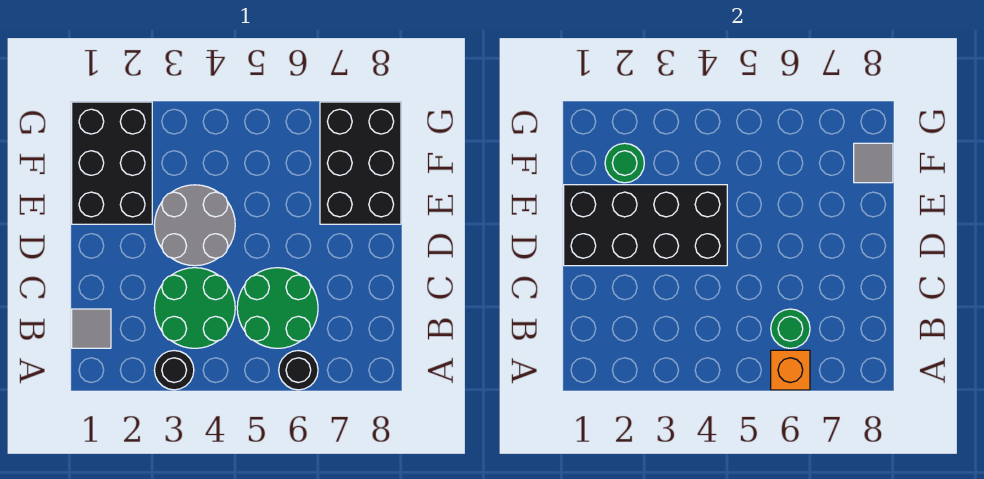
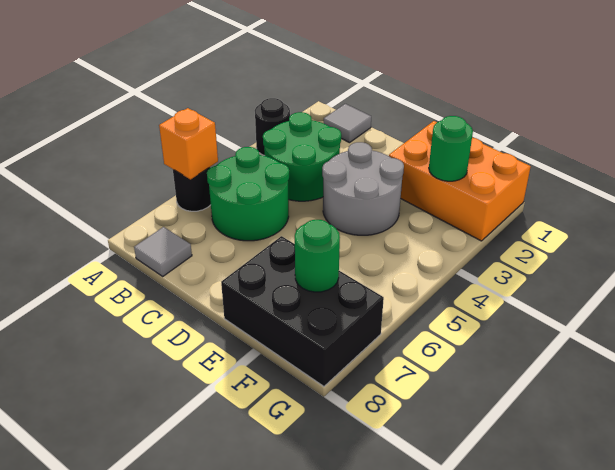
green round brick B6 level 2 -> green round brick F7 level 2
black brick D1:E4 level 2 -> none
black brick E1:G2 level 1 -> orange brick E1:G2 level 1
grey tile F8 level 2 -> grey tile B8 level 1

